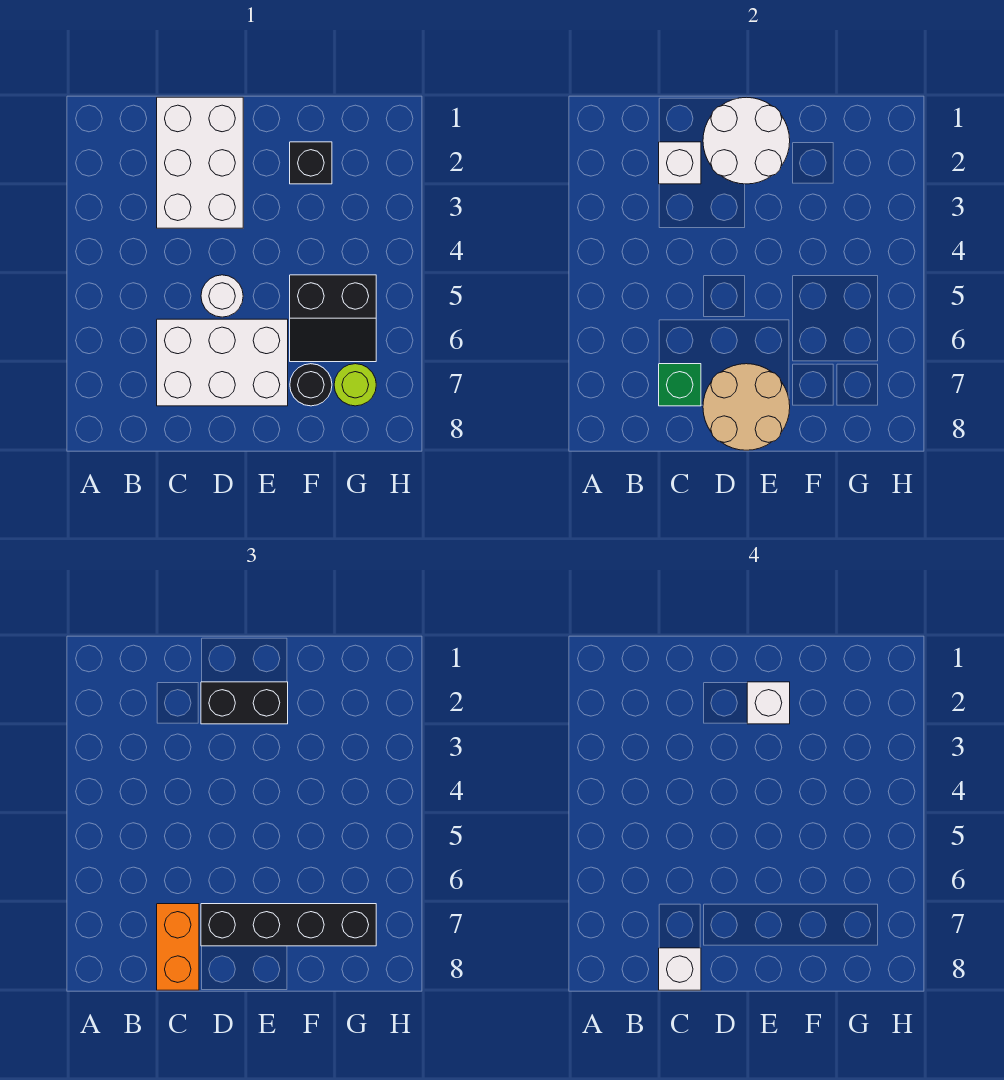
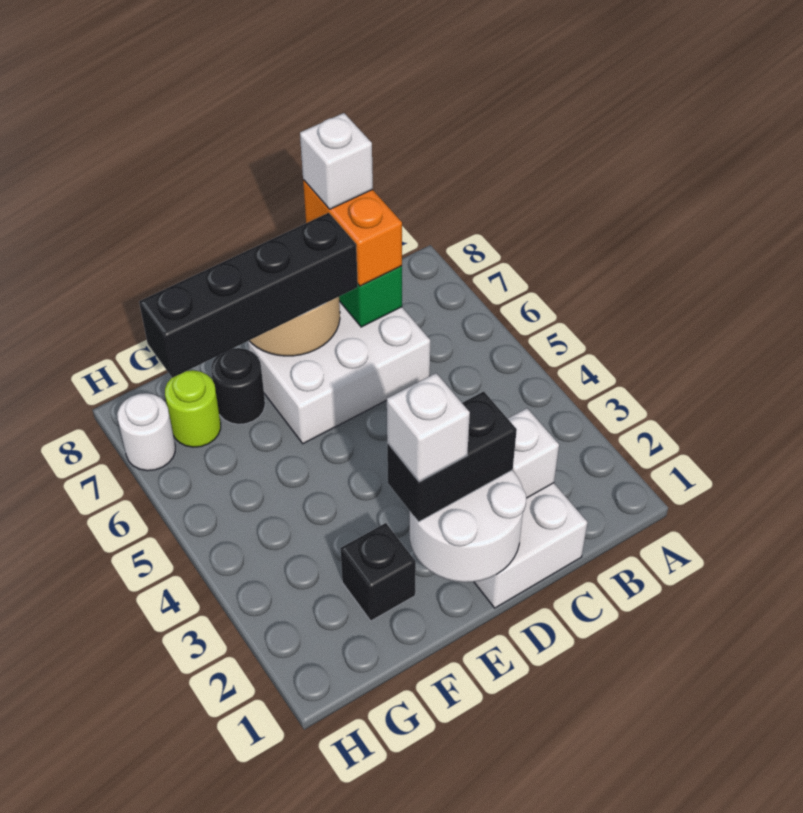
white round brick D5 level 1 -> white round brick H7 level 1
black slope F5:G6 level 1 top 5 -> none

